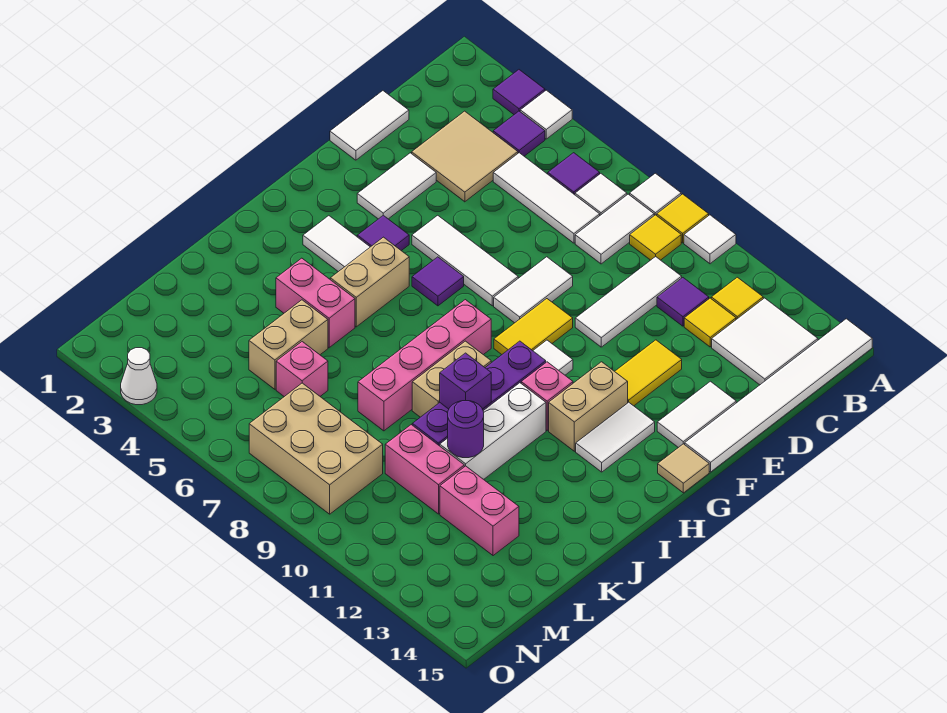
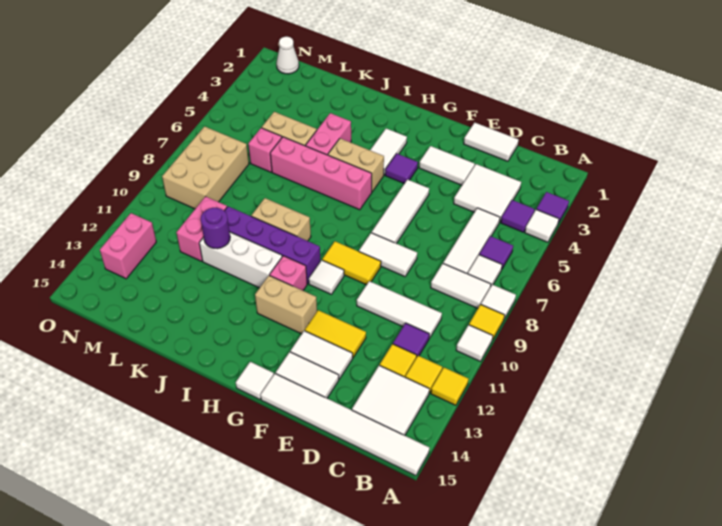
yellow tile B9 level 1 -> yellow tile A12 level 1
tan tile C3:D4 level 1 -> white tile C3:D4 level 1
purple tile G6 level 1 -> none
white tile G13:H13 level 1 -> white tile E13:F13 level 1
tan tile G15 level 1 -> white tile G15 level 1
pink brick H8:K8 level 1 -> pink brick H6:K6 level 1
purple brick J10 level 2 -> none
pink brick L12:L13 level 1 -> pink brick N12:N13 level 1
white cone O3 level 1 -> white cone N1 level 1

